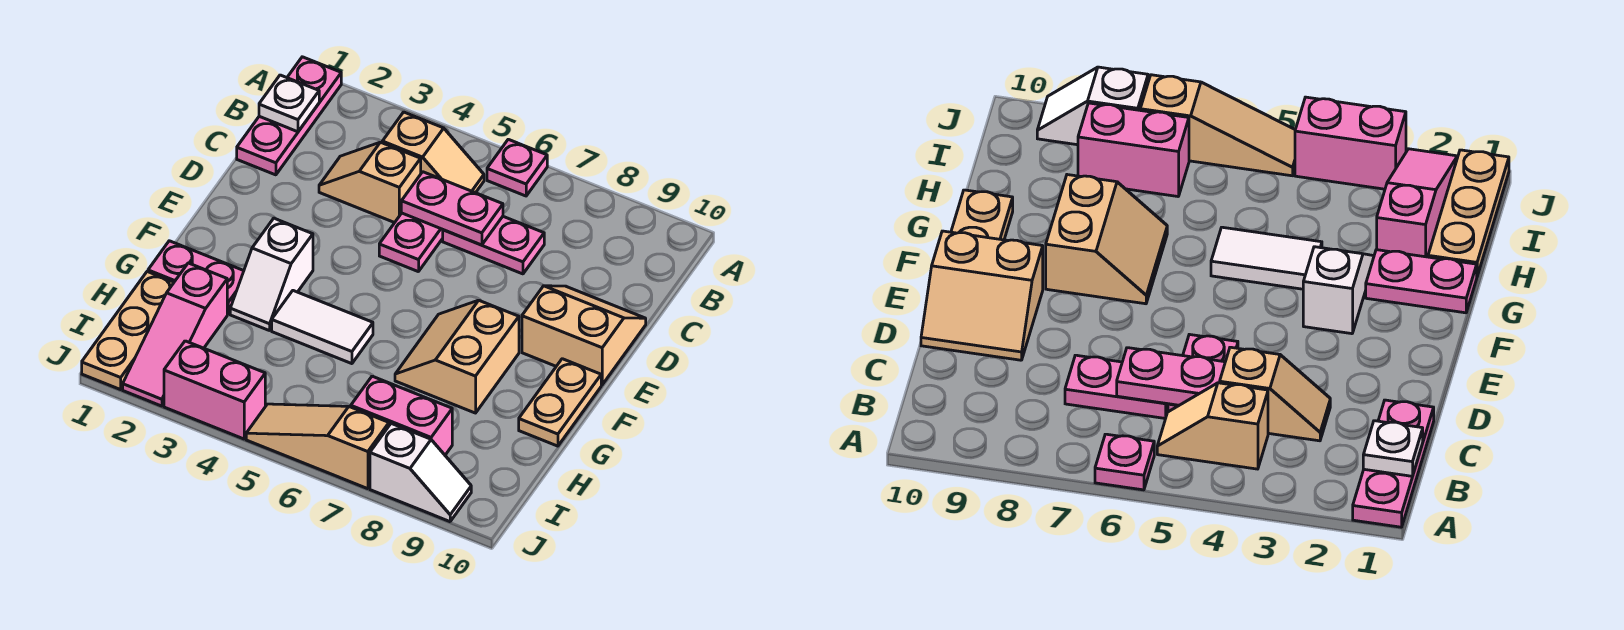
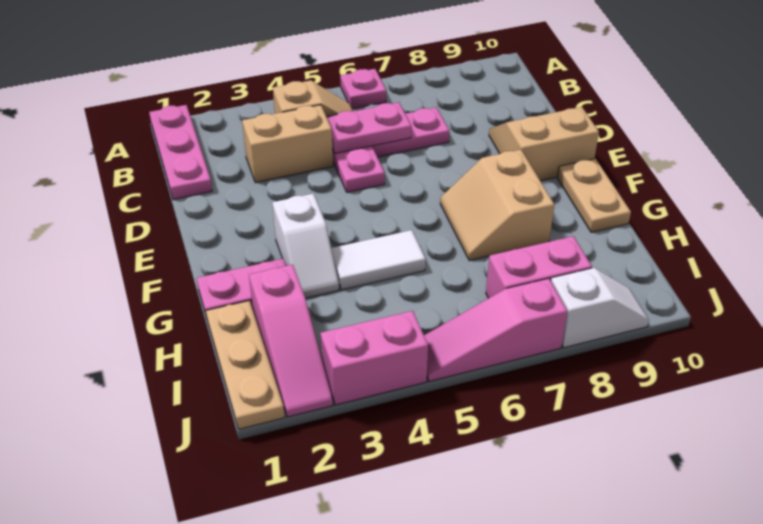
white plate B1 level 2 -> none
tan slope C3:C4 level 1 top 4 -> tan brick C3:C4 level 1
tan slope J5:J7 level 1 top 7 -> pink slope J5:J7 level 1 top 7

